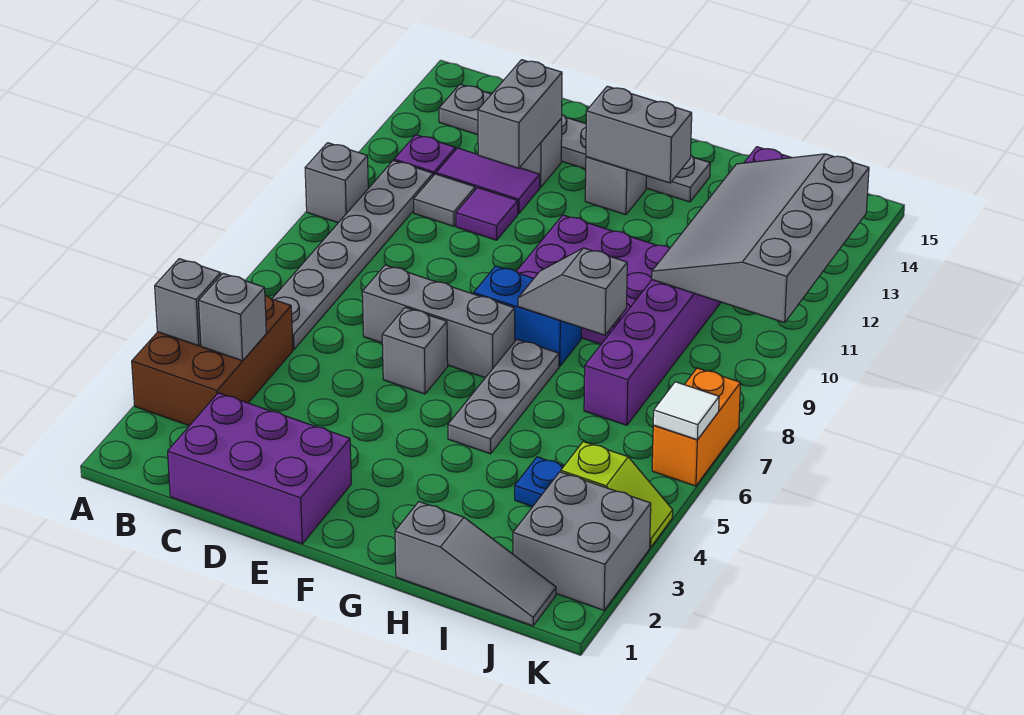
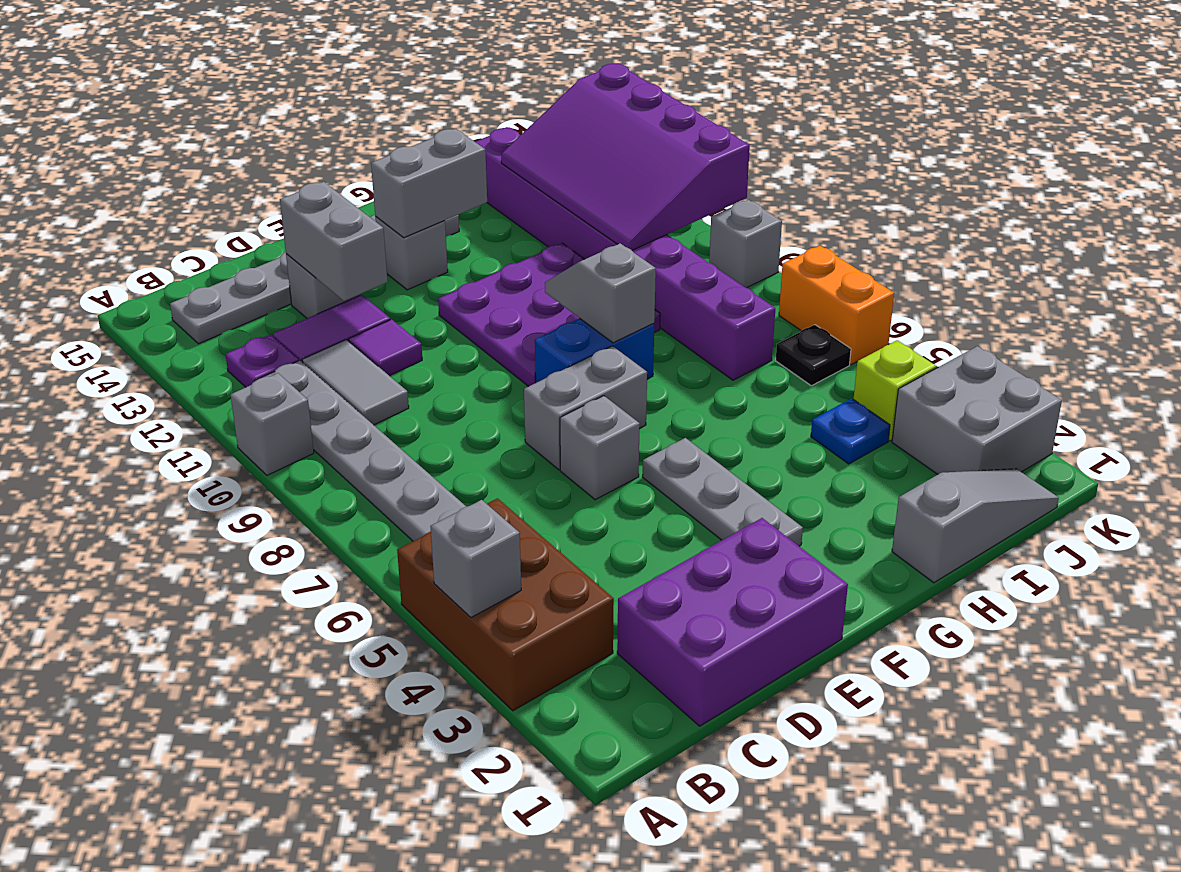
grey brick B4 level 2 -> grey brick K9 level 1
grey tile C11 level 1 -> grey tile C10:C11 level 1
grey brick D7:F7 level 1 -> grey brick E7:F7 level 1
grey plate G5:G7 level 1 -> grey plate F3:F5 level 1
grey slope G8:H8 level 2 top H -> grey slope G8:G9 level 2 top 8
grey slope I10:K13 level 2 top K -> purple slope I10:K13 level 2 top K
none -> black plate J6 level 1
white tile K6 level 2 -> none

